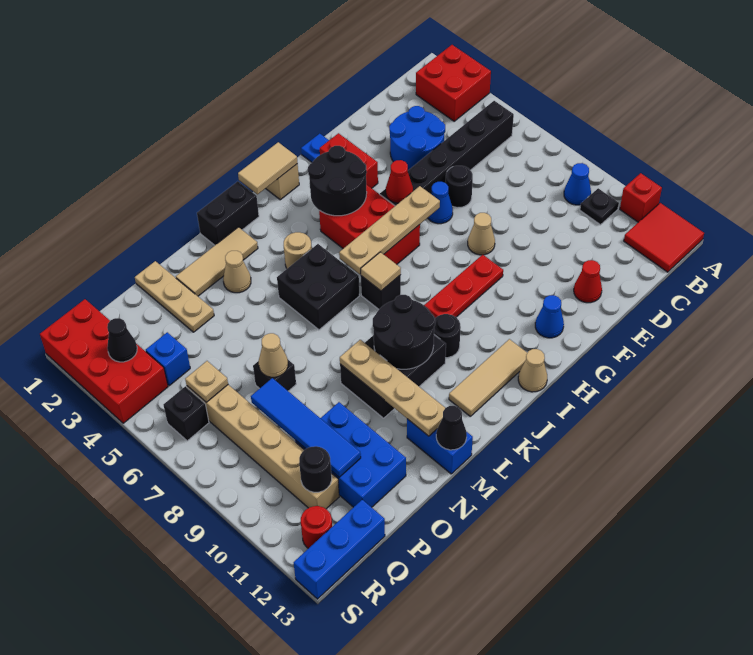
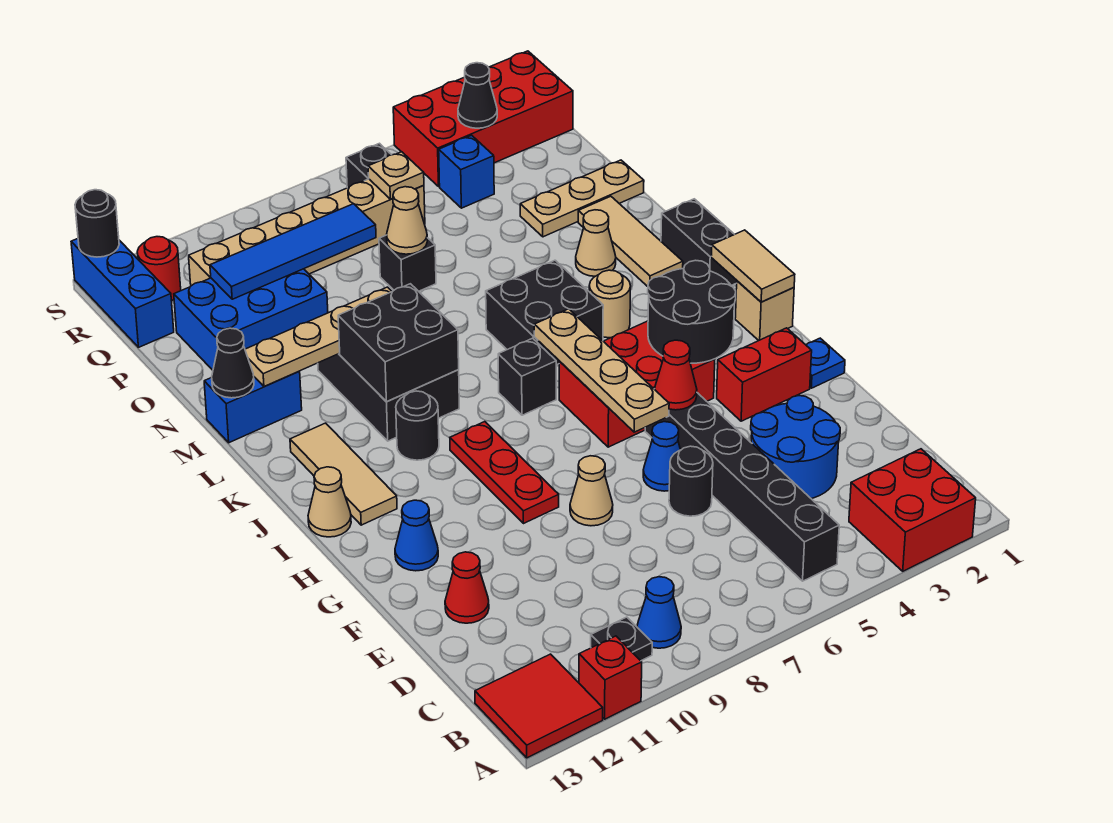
tan tile J7 level 2 -> none
black round brick K9:L10 level 2 -> black brick K9:L10 level 2
black round brick Q11 level 2 -> black round brick S13 level 2

